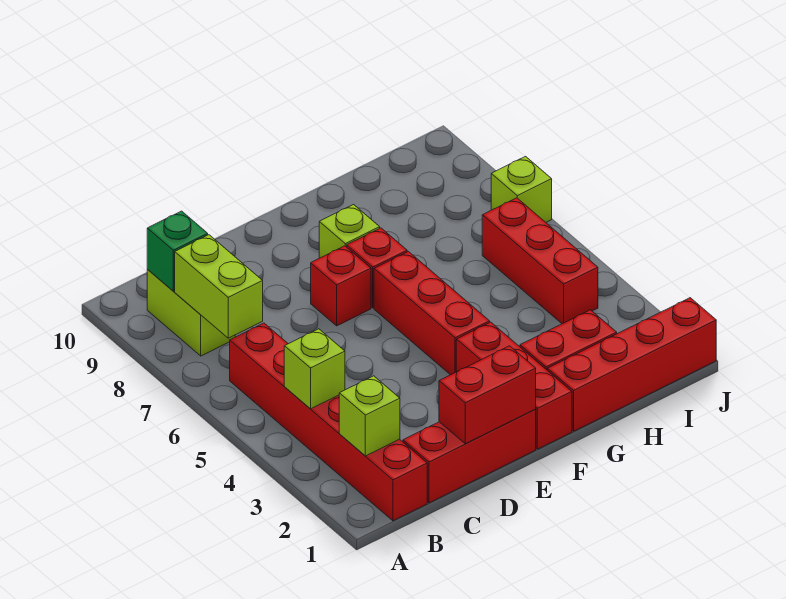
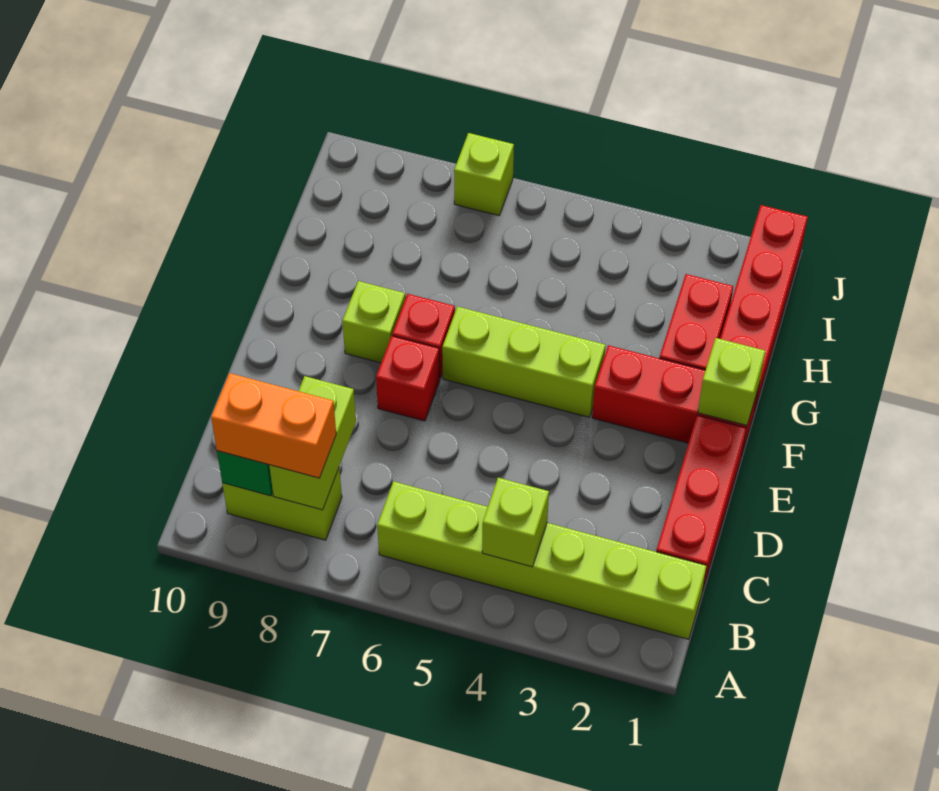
red brick B1:B6 level 1 -> lime brick B1:B6 level 1
lime brick B2 level 2 -> lime brick F1 level 2
lime brick B7:B8 level 2 -> lime brick B8:C8 level 2
none -> orange brick B8:B9 level 3
red brick D1:E1 level 2 -> none
red brick F4:F6 level 1 -> lime brick F4:F6 level 1
red brick I4:I6 level 1 -> none

